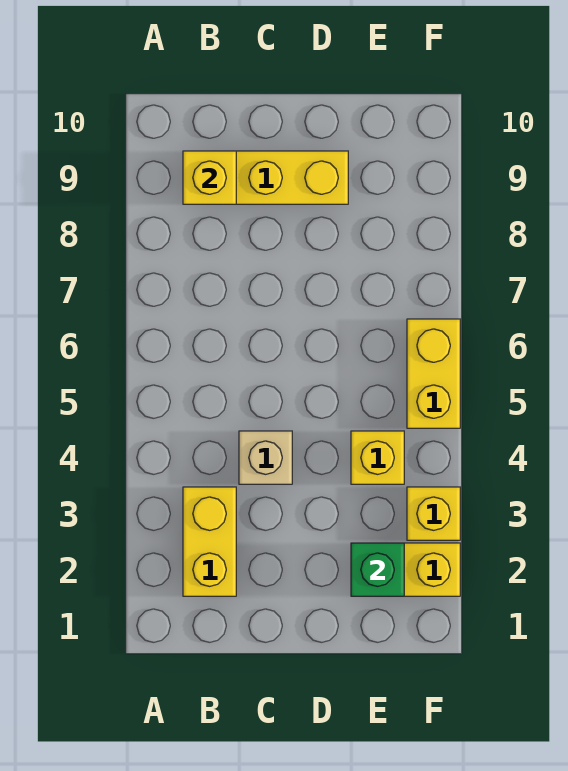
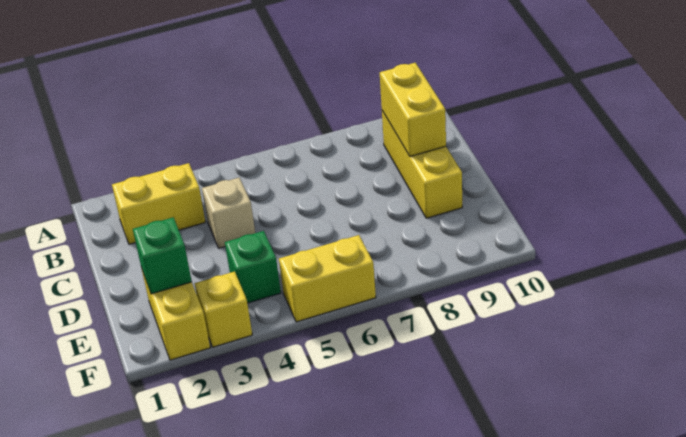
yellow brick B9 level 2 -> yellow brick B9:C9 level 2
yellow brick E4 level 1 -> green brick E4 level 1

